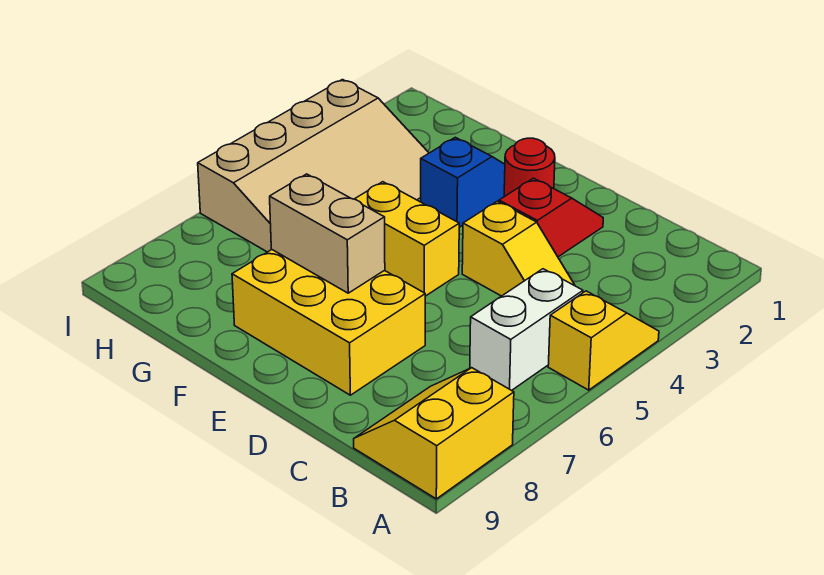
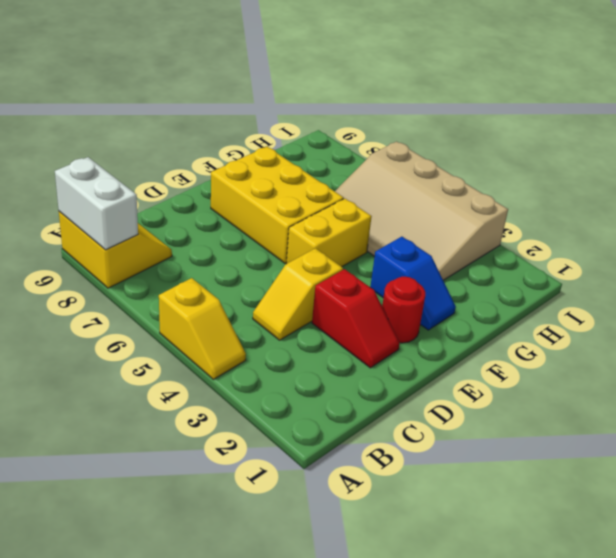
white brick B5:B6 level 1 -> white brick A8:A9 level 2
yellow brick D7:F8 level 1 -> yellow brick E6:F8 level 1
tan brick E7:F7 level 2 -> none

